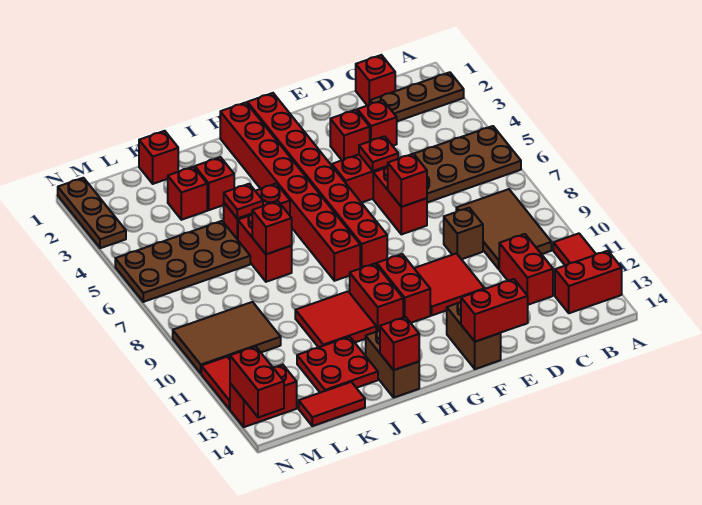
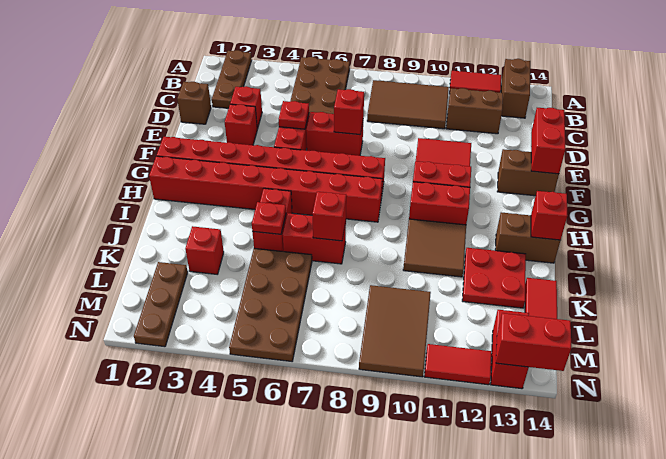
red brick A13:B13 level 1 -> brown brick A13:B13 level 1
red brick C1 level 1 -> none
red brick C11:C12 level 1 -> brown brick C11:C12 level 1
brown brick D9 level 1 -> brown brick D1 level 1
red tile I10:J11 level 1 -> brown tile I10:J11 level 1
red brick J3 level 1 -> none
red brick K1 level 1 -> none
brown plate N1:N3 level 1 -> brown plate L2:N2 level 1

